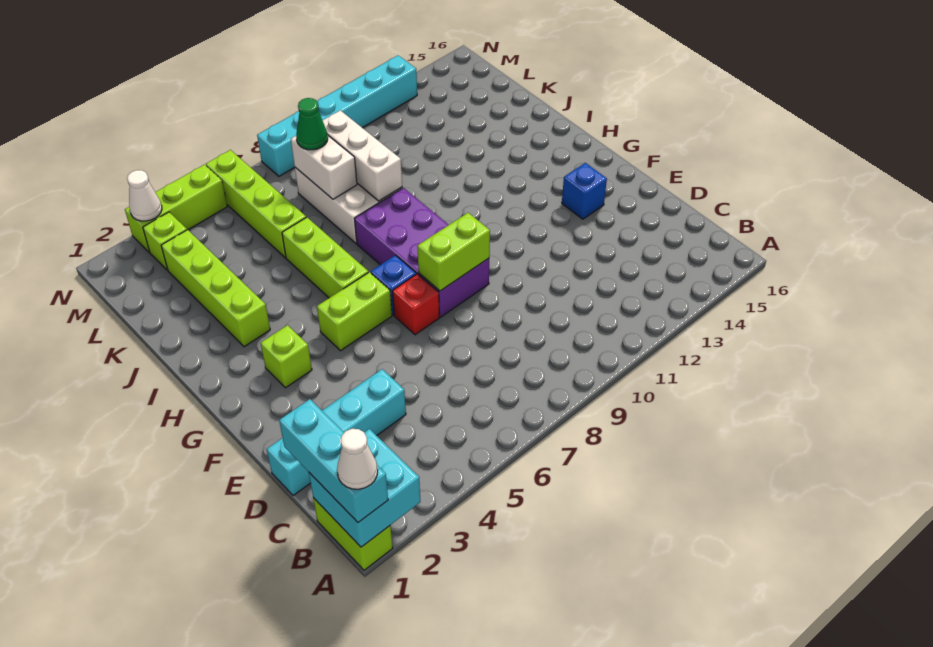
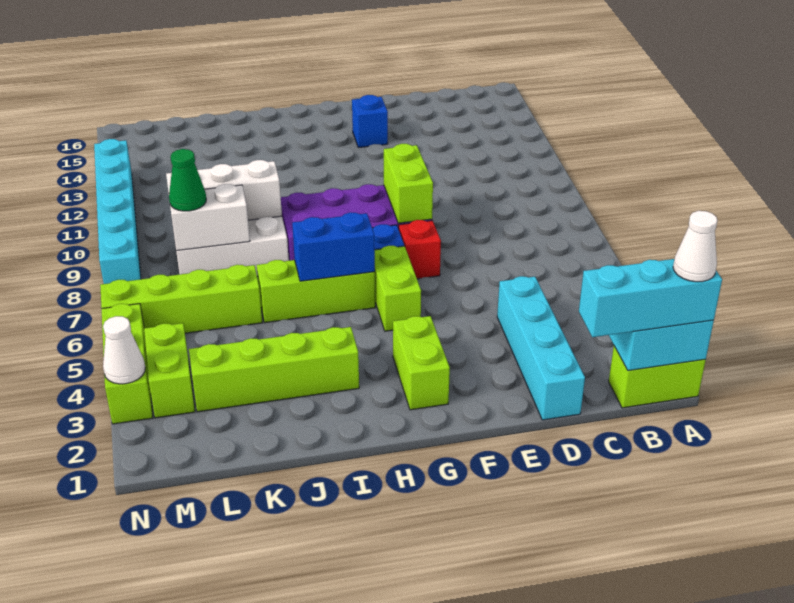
lime brick G3 level 1 -> lime brick G2:G3 level 1
none -> blue brick H6:I6 level 2
lime brick M3 level 1 -> lime brick M3:M4 level 1

